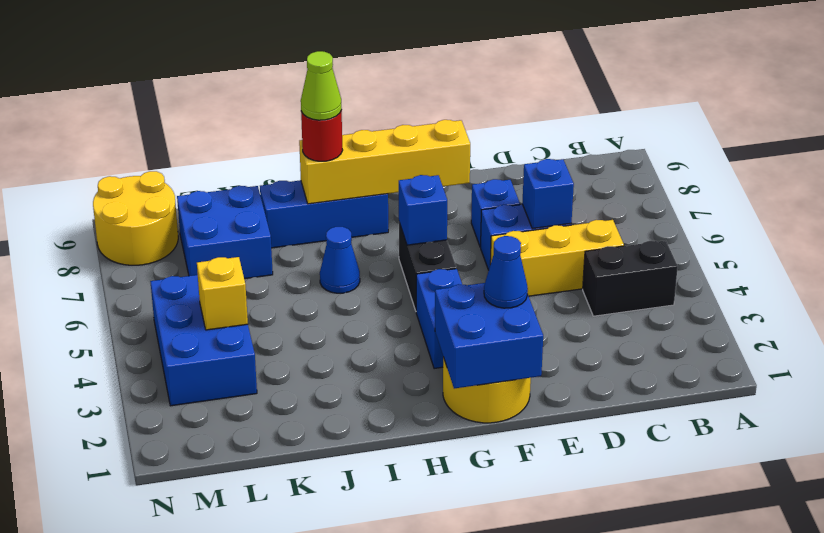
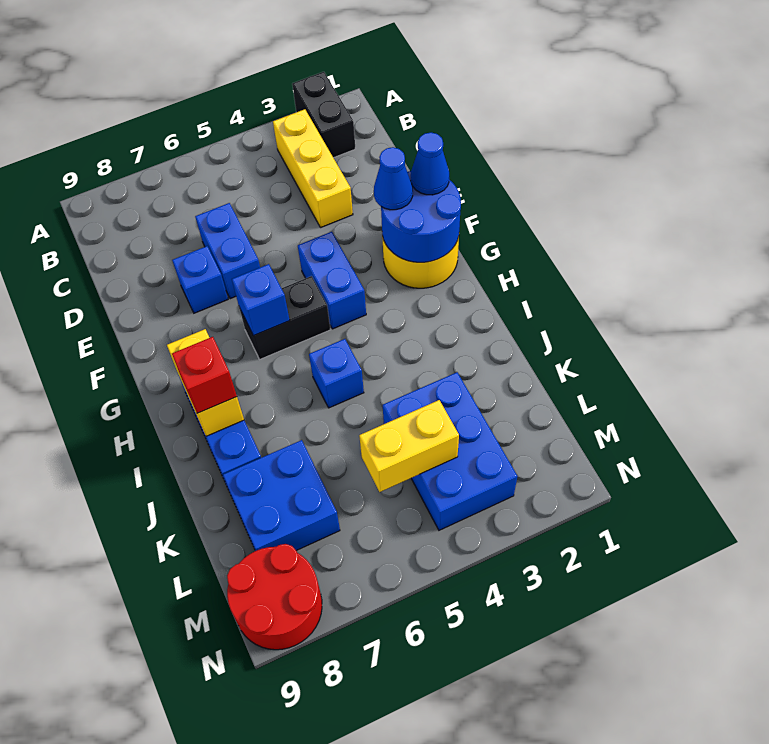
black brick B4:C4 level 1 -> black brick A2:B2 level 1
yellow brick C5:E5 level 1 -> yellow brick B3:D3 level 1
blue brick D6 level 2 -> blue brick I5 level 1
blue brick F1:G2 level 2 -> blue round brick F1:G2 level 2
yellow brick F8:I8 level 2 -> yellow brick H8:I8 level 2
blue brick G3:G4 level 1 -> blue brick F4:G4 level 1
blue cone I6 level 1 -> blue cone F1 level 3
red round brick I8 level 3 -> red brick I8 level 3
lime cone I8 level 4 -> none
blue brick L3:M5 level 1 -> blue brick K3:M4 level 1
yellow brick L4 level 2 -> yellow brick L4:L5 level 2
yellow round brick M8:N9 level 1 -> red round brick M8:N9 level 1

